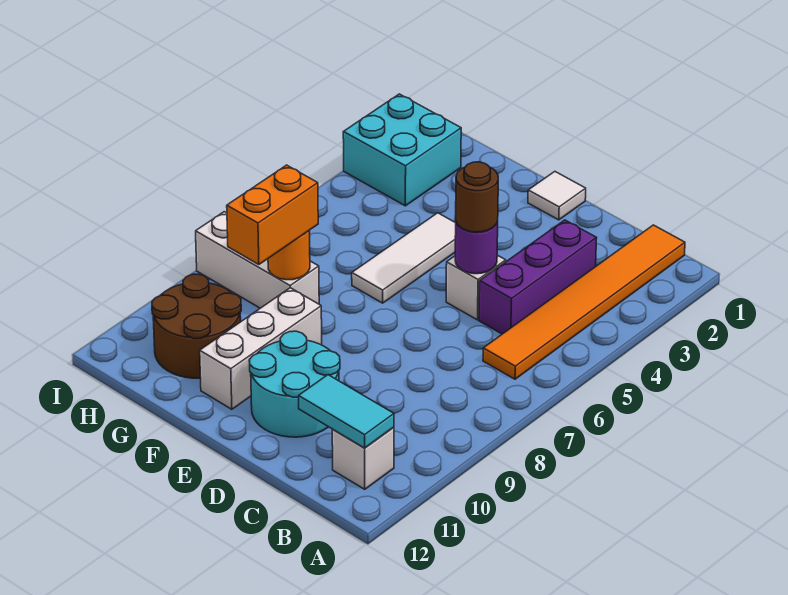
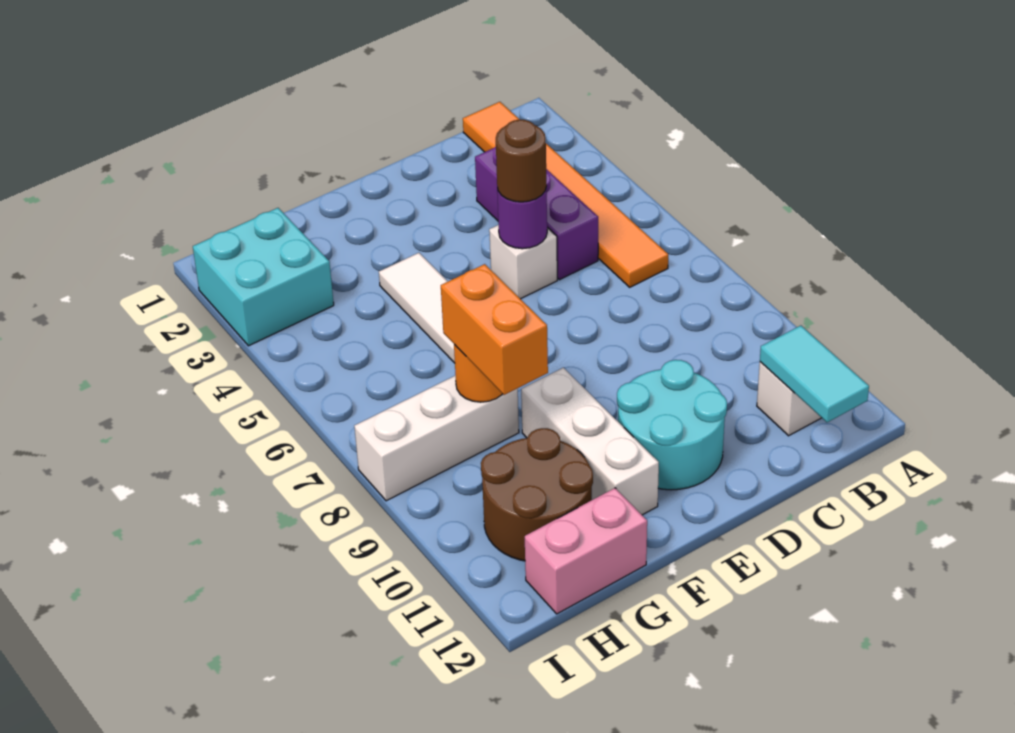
cyan tile B11:C11 level 2 -> cyan tile B11:B12 level 2
white tile E1 level 1 -> none
none -> pink brick G12:H12 level 1

